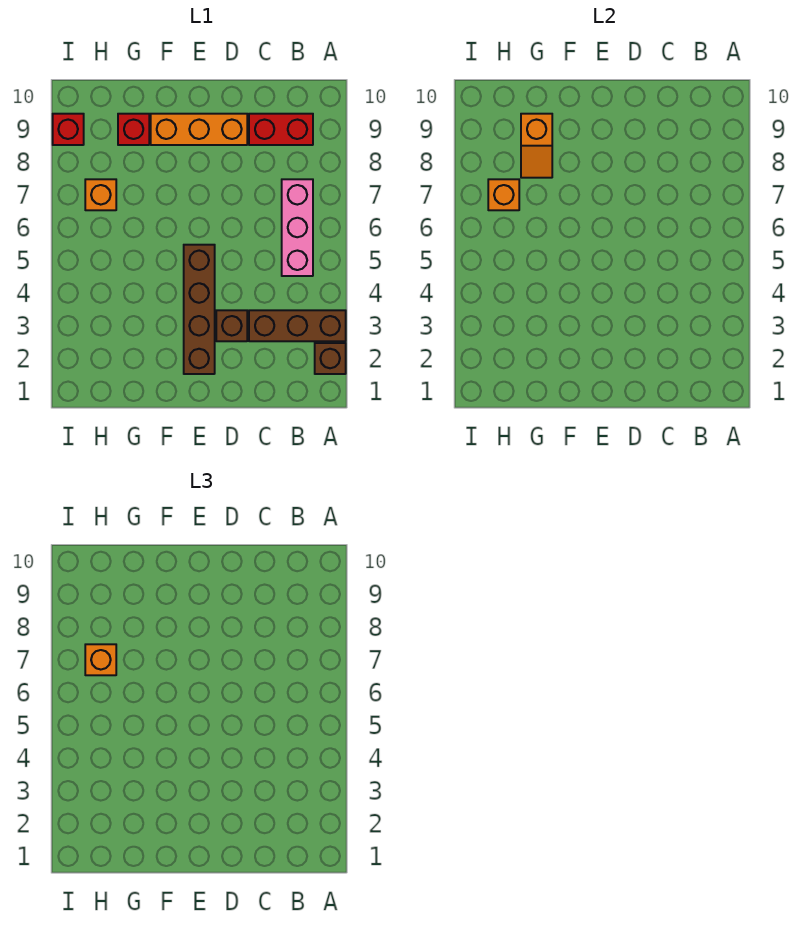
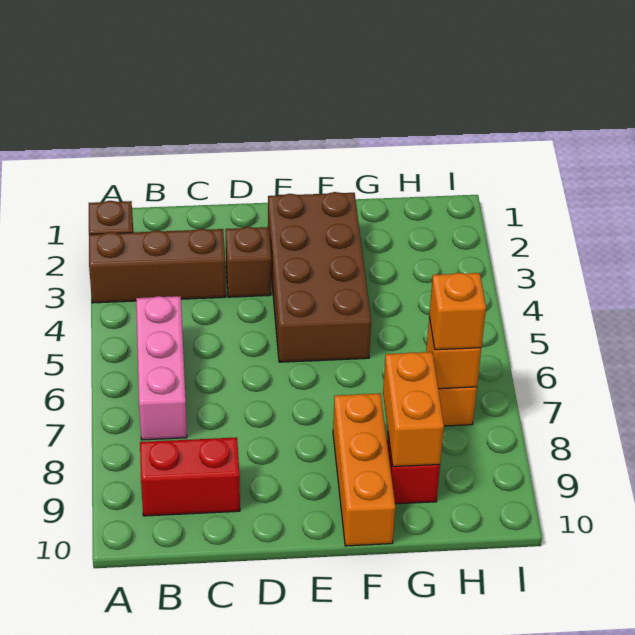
orange brick D9:F9 level 1 -> orange brick F8:F10 level 1
brown brick E2:E5 level 1 -> brown brick E2:F5 level 1
orange slope G8:G9 level 2 top 9 -> orange brick G8:G9 level 2
red brick I9 level 1 -> none

